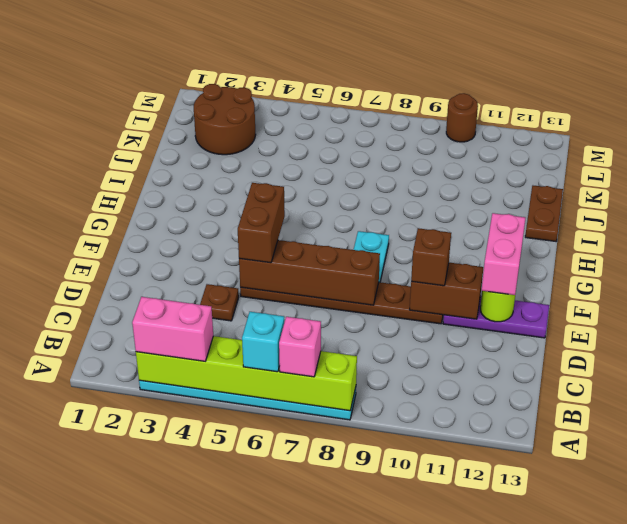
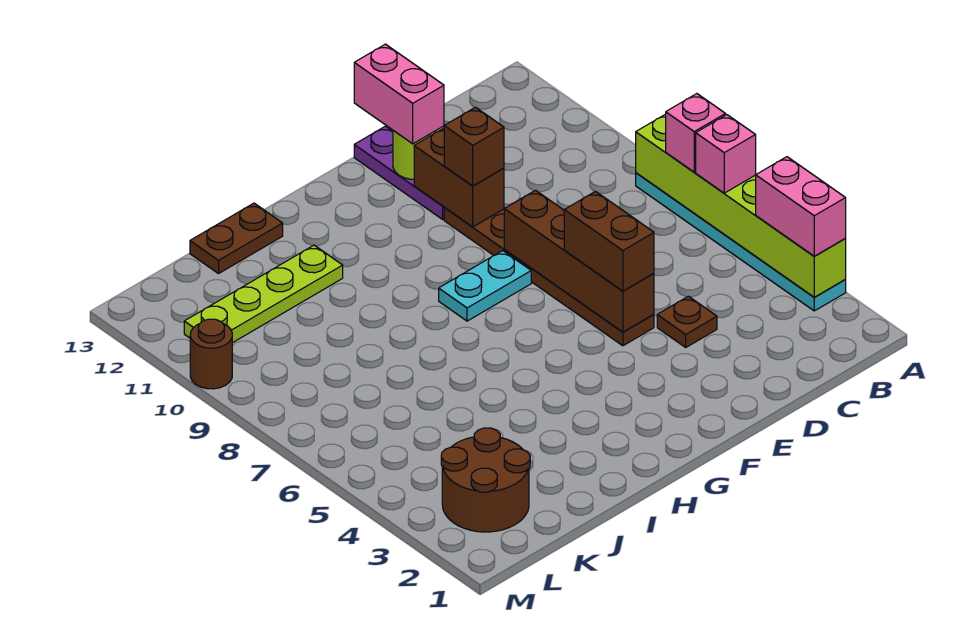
cyan brick A6 level 3 -> pink brick A6 level 3
brown brick E5:F5 level 3 -> brown brick E5:E6 level 3
pink brick E12:F12 level 3 -> pink brick E12:E13 level 3
none -> lime plate I11:L11 level 1

